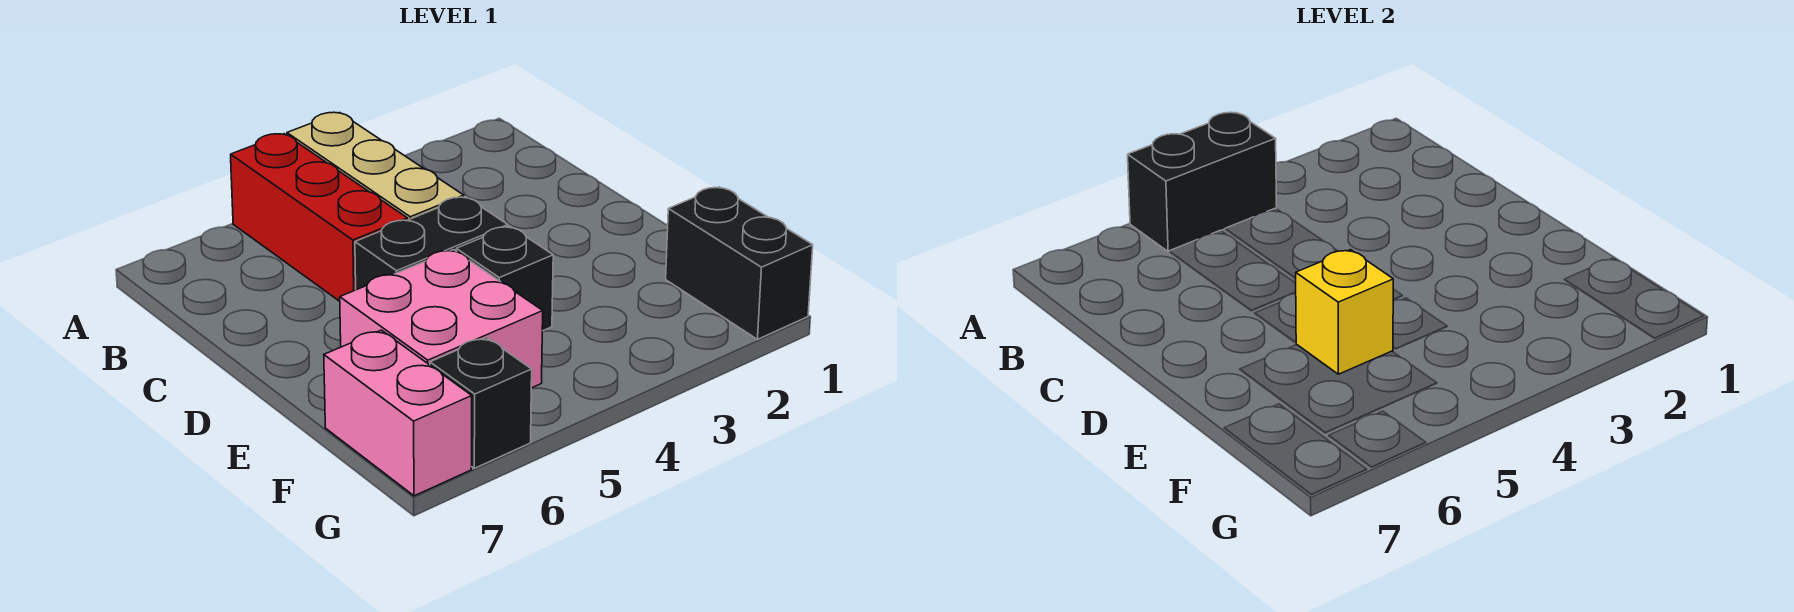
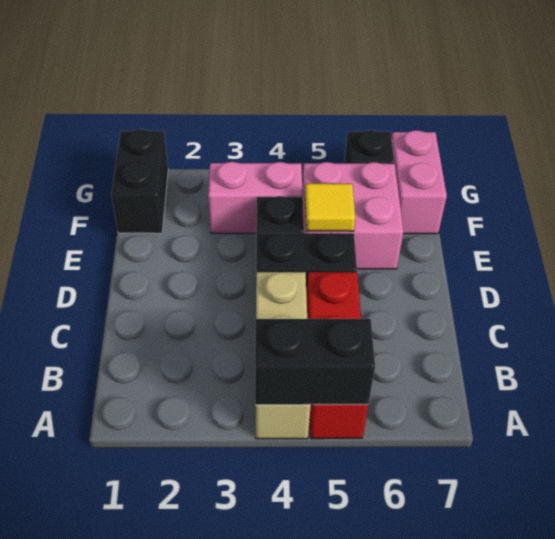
yellow brick E5 level 2 -> yellow tile E5 level 2
none -> pink brick F3:F4 level 1

